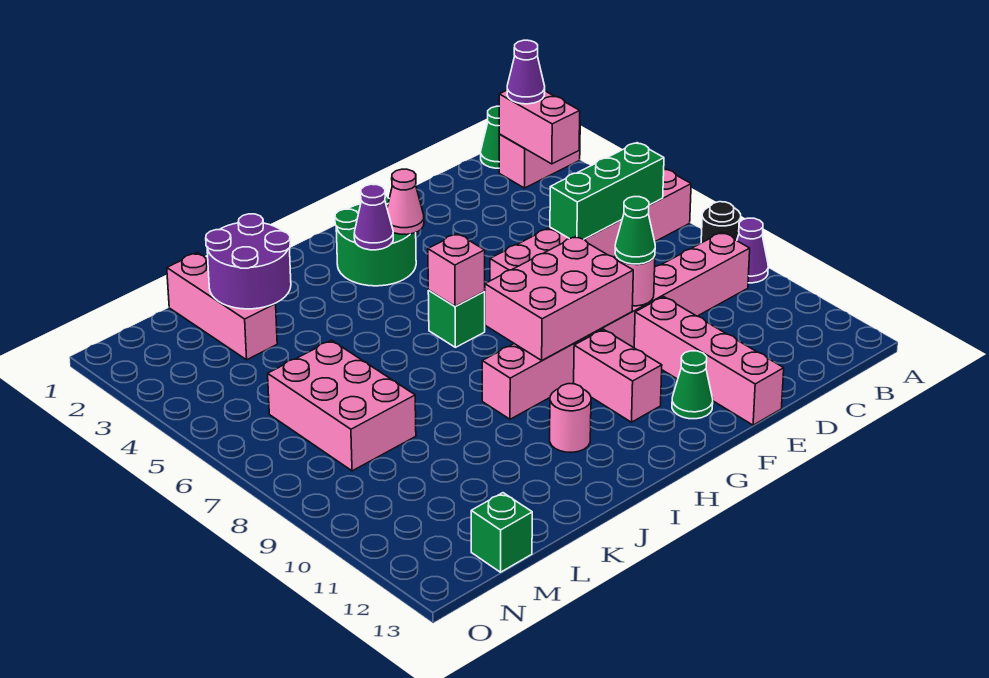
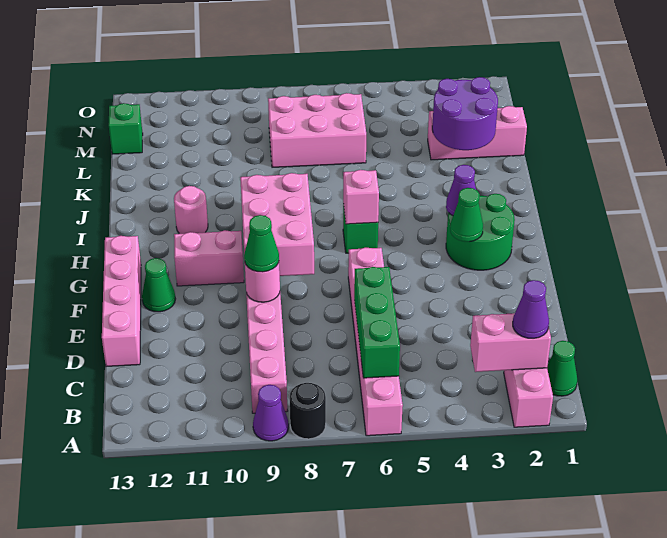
pink brick E10:E13 level 1 -> pink brick D13:G13 level 1
pink cone G3 level 2 -> green cone G3 level 2

